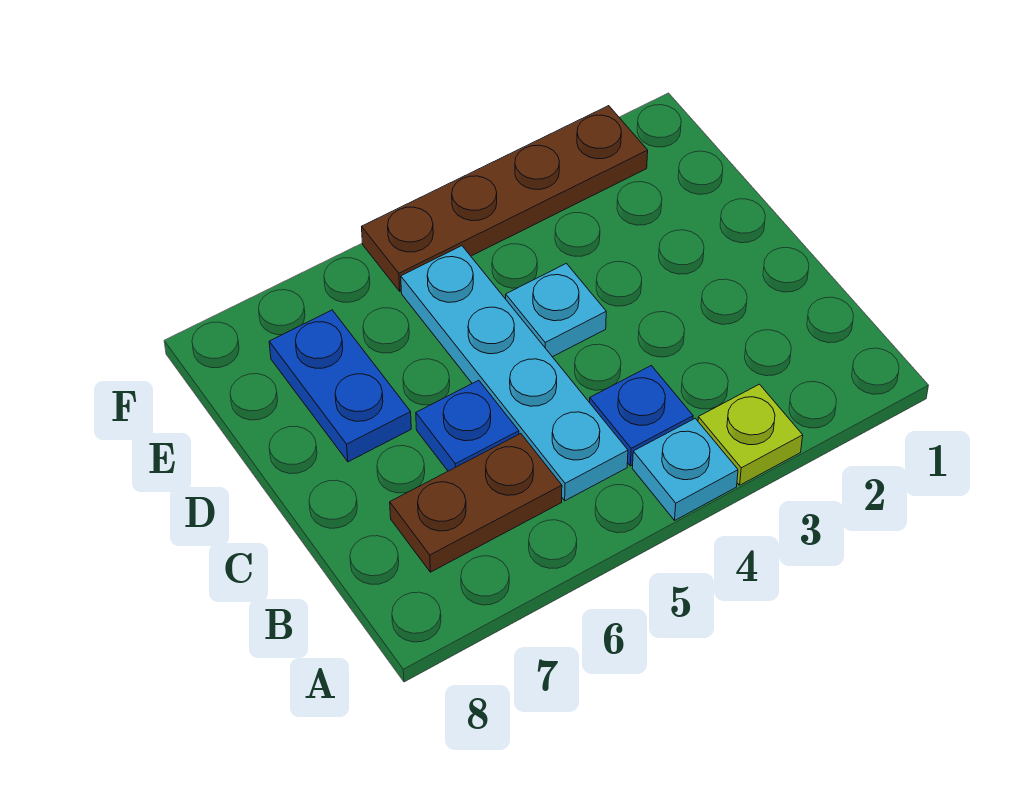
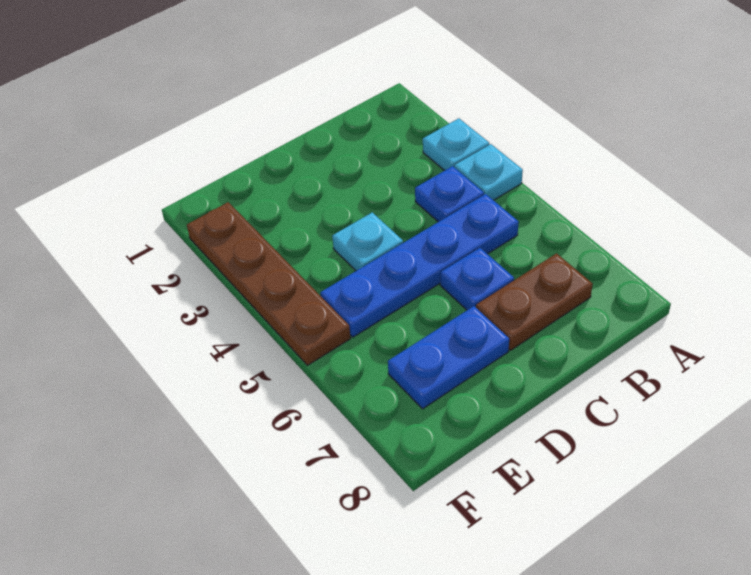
lime plate A3 level 1 -> cyan plate A3 level 1
cyan plate B5:E5 level 1 -> blue plate B5:E5 level 1
brown plate B6:B7 level 1 -> brown plate B7:C7 level 1

